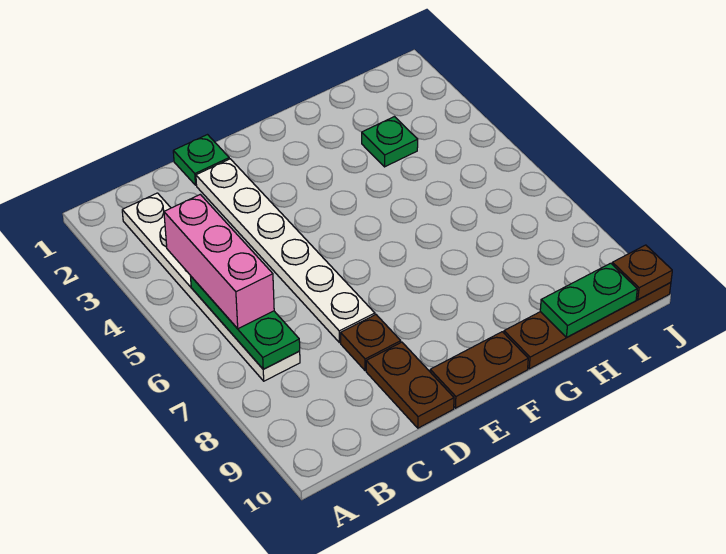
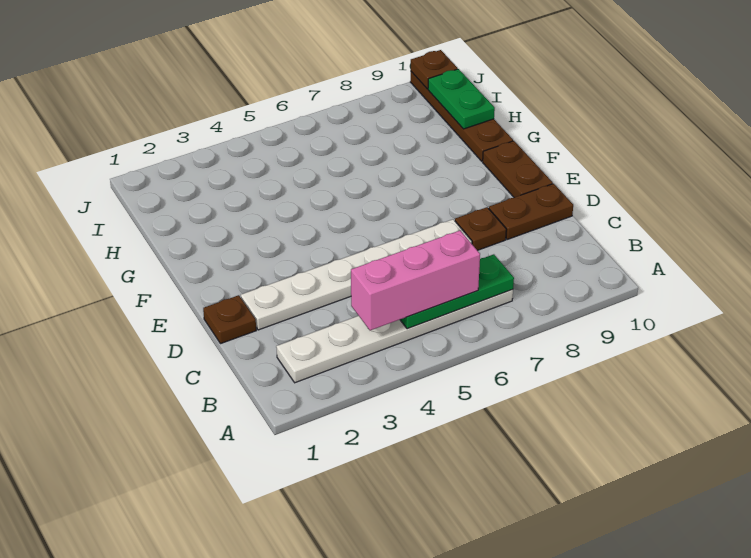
green plate D1 level 1 -> brown plate D1 level 1
green plate H3 level 1 -> none

